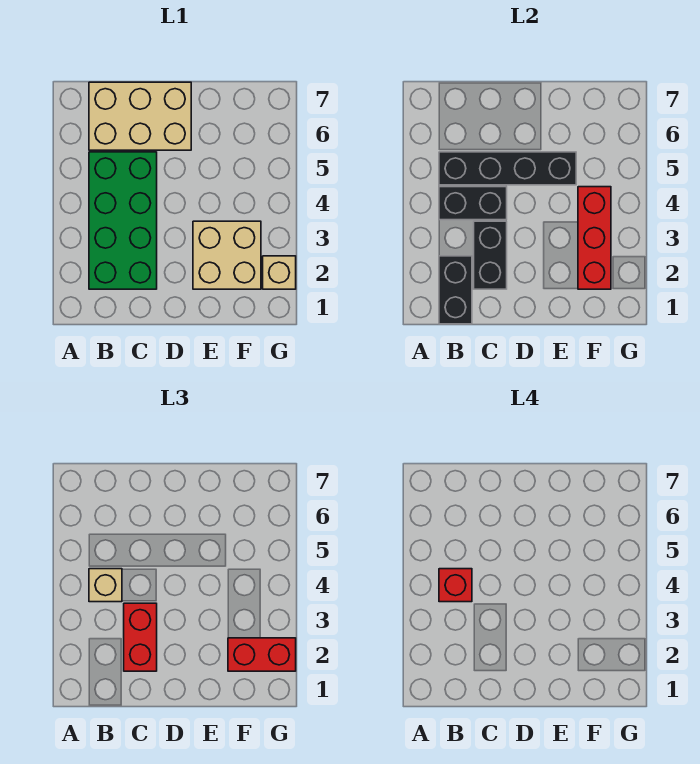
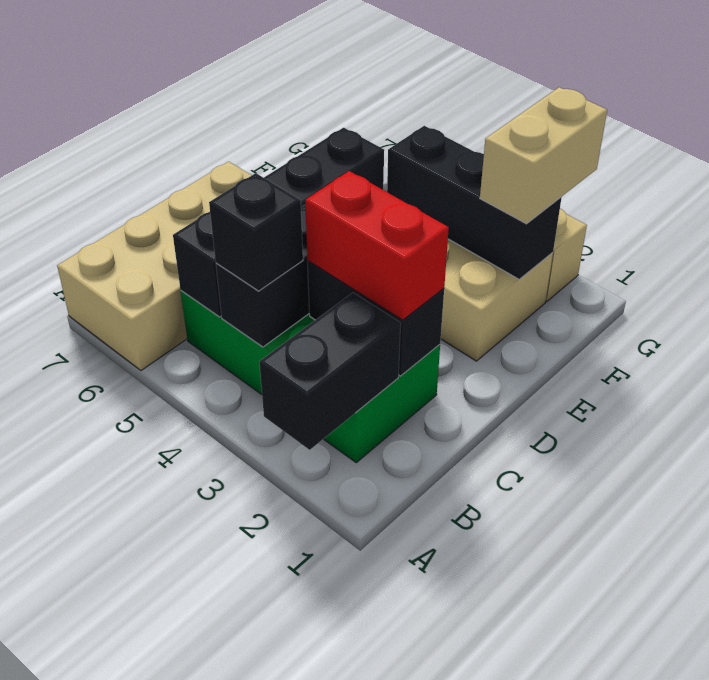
black brick B1:B2 level 2 -> black brick A2:B2 level 2
tan brick B4 level 3 -> black brick B4 level 3
red brick B4 level 4 -> none
tan brick B6:D7 level 1 -> tan brick A6:D7 level 1
red brick F2:F4 level 2 -> black brick F2:F4 level 2
red brick F2:G2 level 3 -> tan brick F2:G2 level 3

